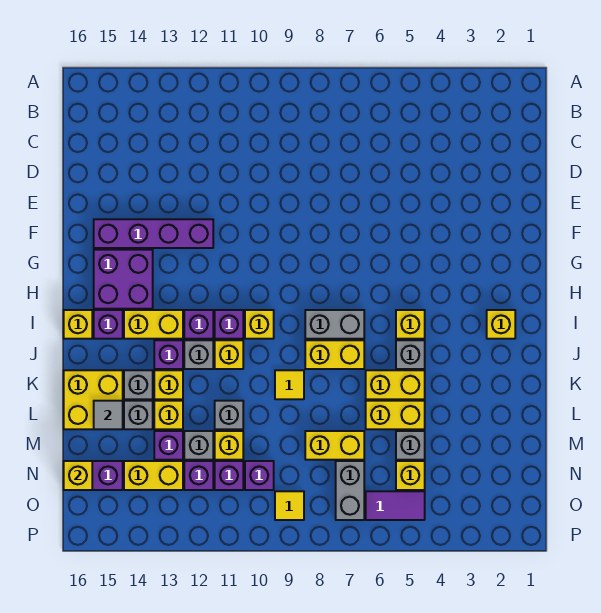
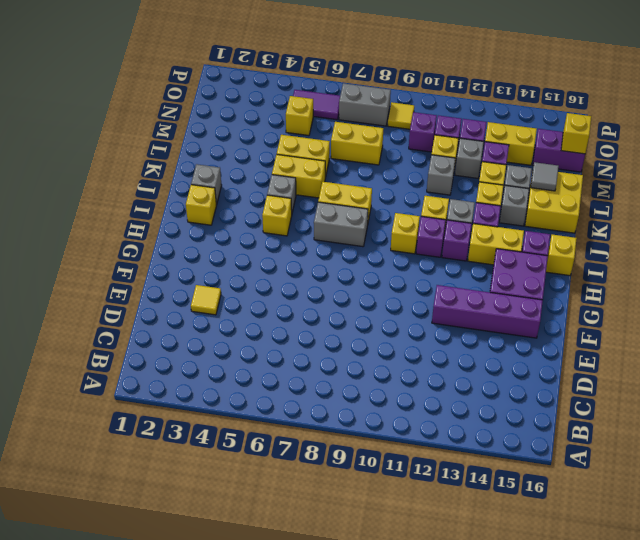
yellow tile K9 level 1 -> yellow tile E3 level 1
grey brick M5 level 1 -> grey brick J2 level 1
grey brick N7:O7 level 1 -> grey brick O7:O8 level 1

